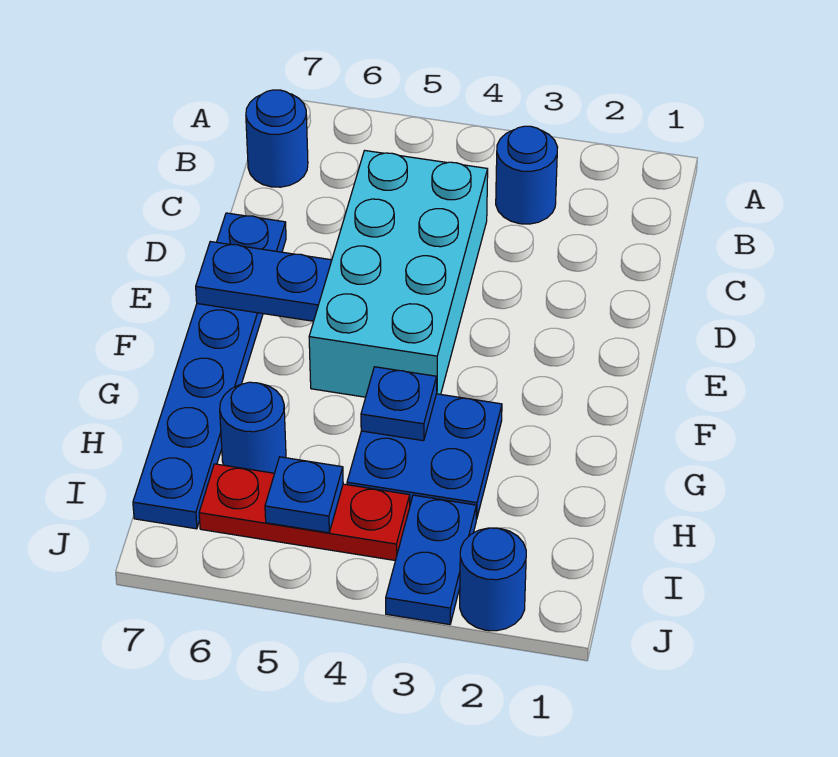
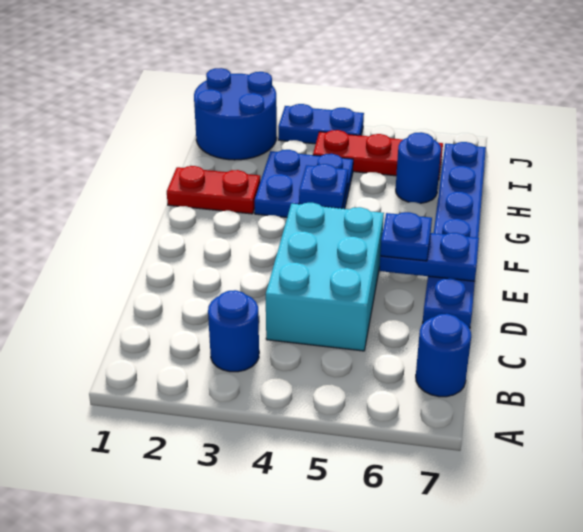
cyan brick C4:F5 level 1 -> cyan brick C4:E5 level 1
none -> red plate G1:G2 level 1
blue plate I3:J3 level 1 -> blue plate J3:J4 level 1
blue plate I5 level 2 -> blue plate E6 level 3
blue round brick J2 level 1 -> blue round brick I1:J2 level 1

